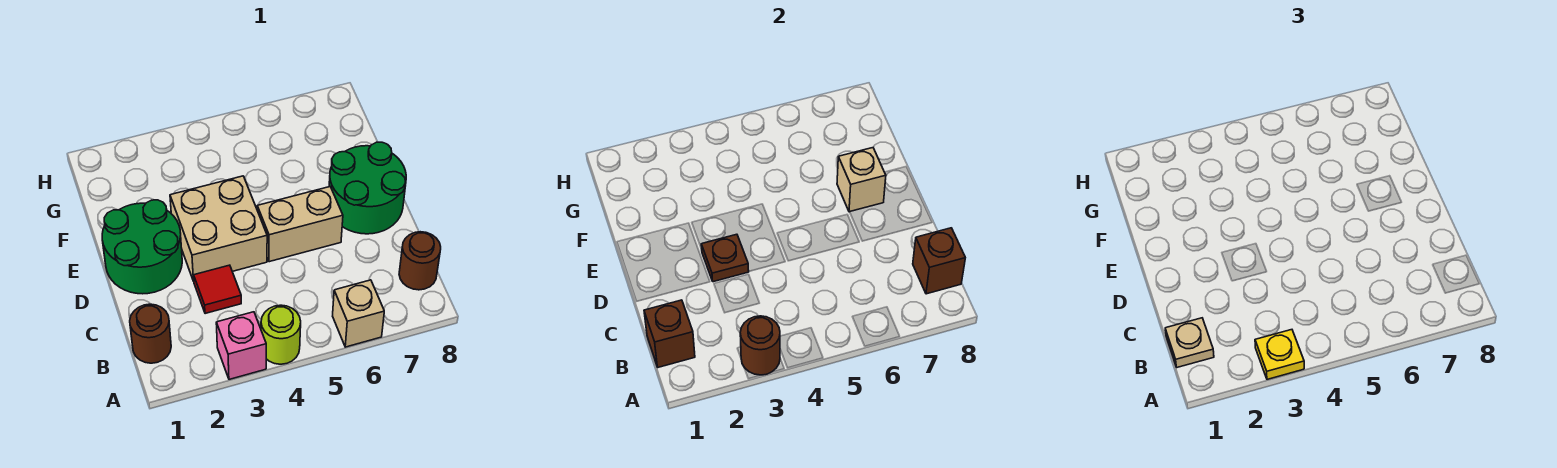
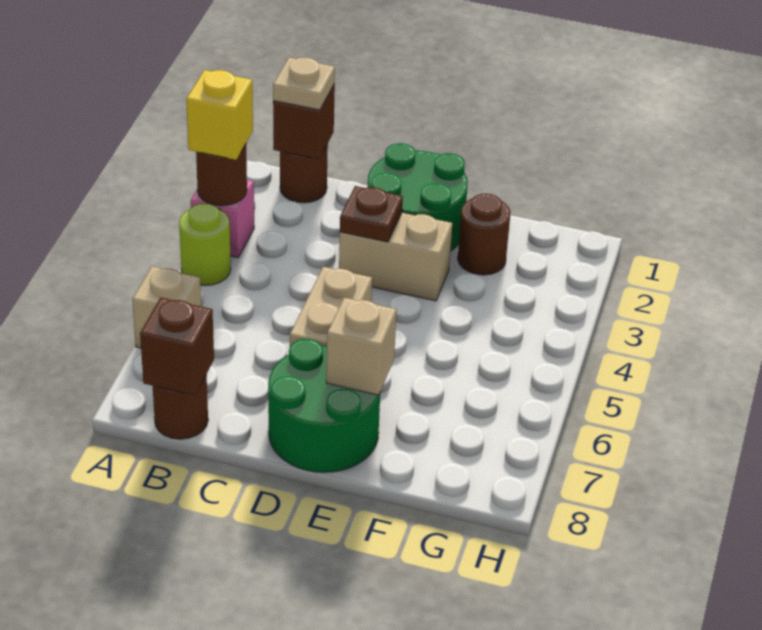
yellow plate A3 level 3 -> yellow brick A3 level 3
red tile C3 level 1 -> none
tan brick D3:E4 level 1 -> tan brick D3:E3 level 1
none -> brown round brick F2 level 1

